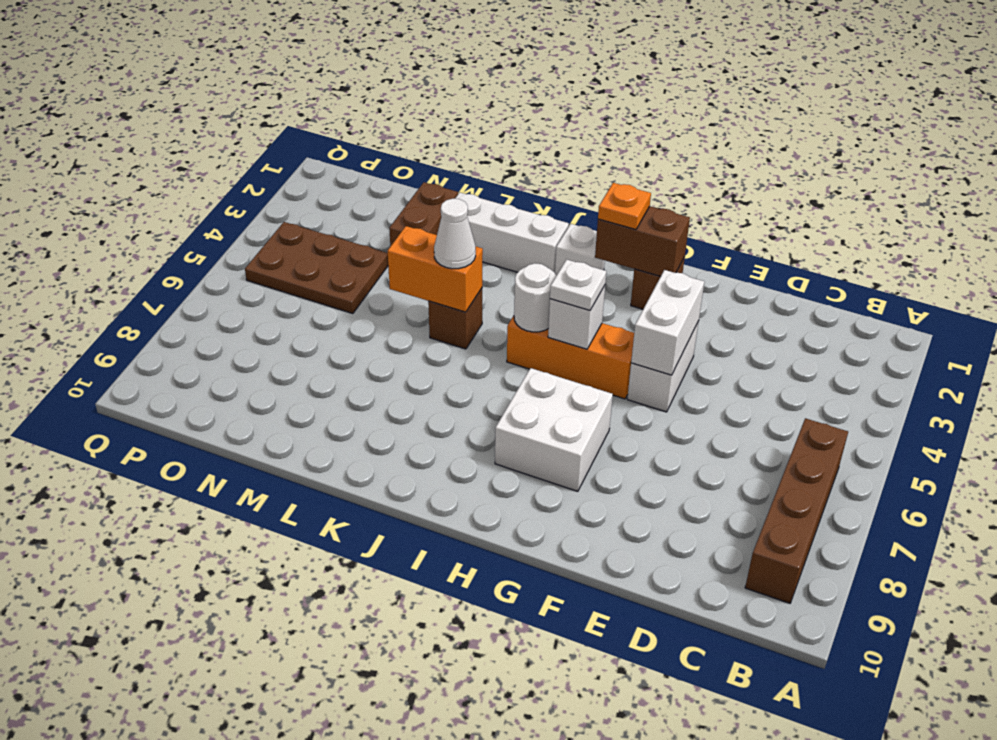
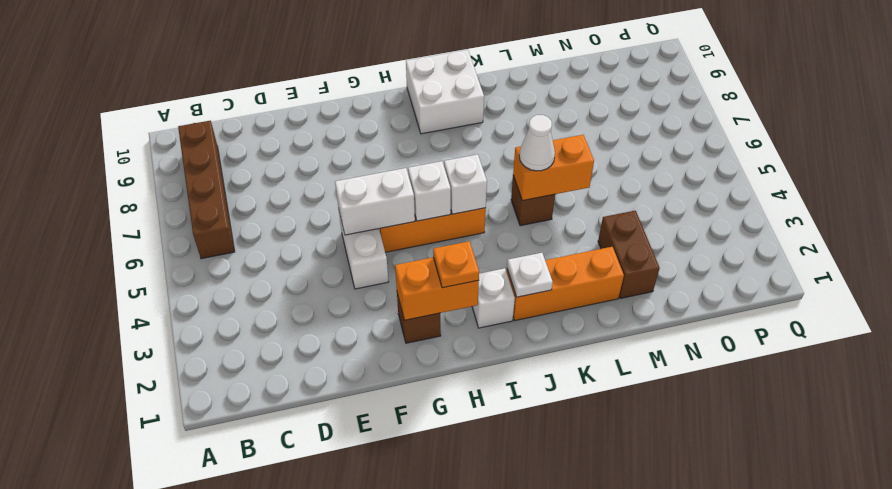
white brick F4:F5 level 2 -> white brick F5:G5 level 2
brown brick G2:H2 level 2 -> orange brick G2:H2 level 2
white brick G7:H8 level 1 -> white brick I9:J10 level 1
white plate H5 level 3 -> white plate J2 level 2
white round brick I5 level 2 -> white brick I5 level 2
white brick J2:L2 level 1 -> orange brick J2:L2 level 1
brown plate N4:P5 level 1 -> none

